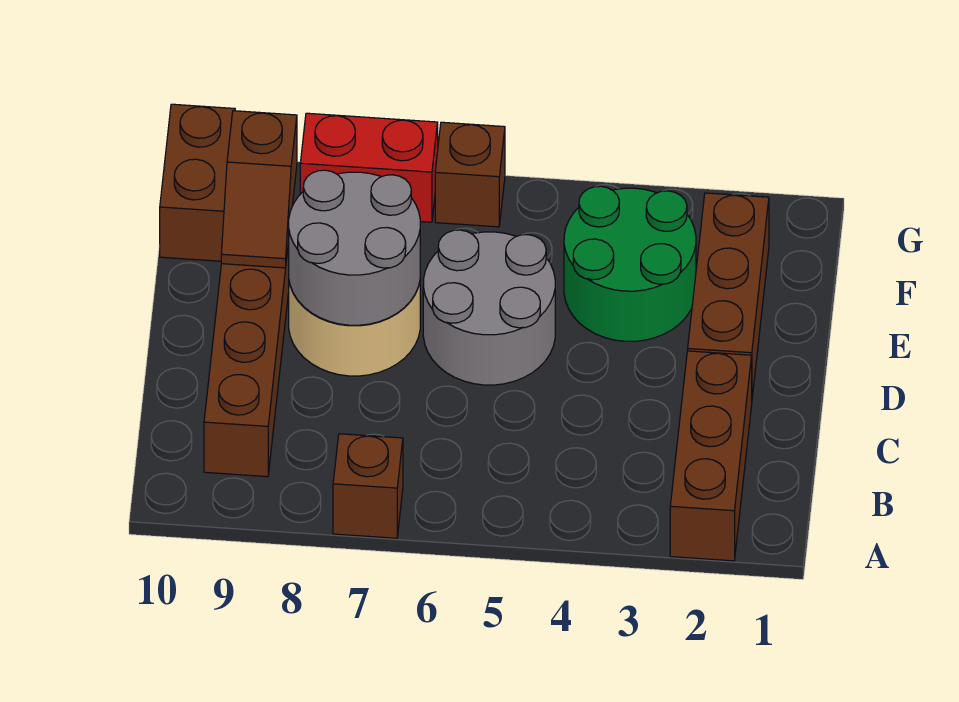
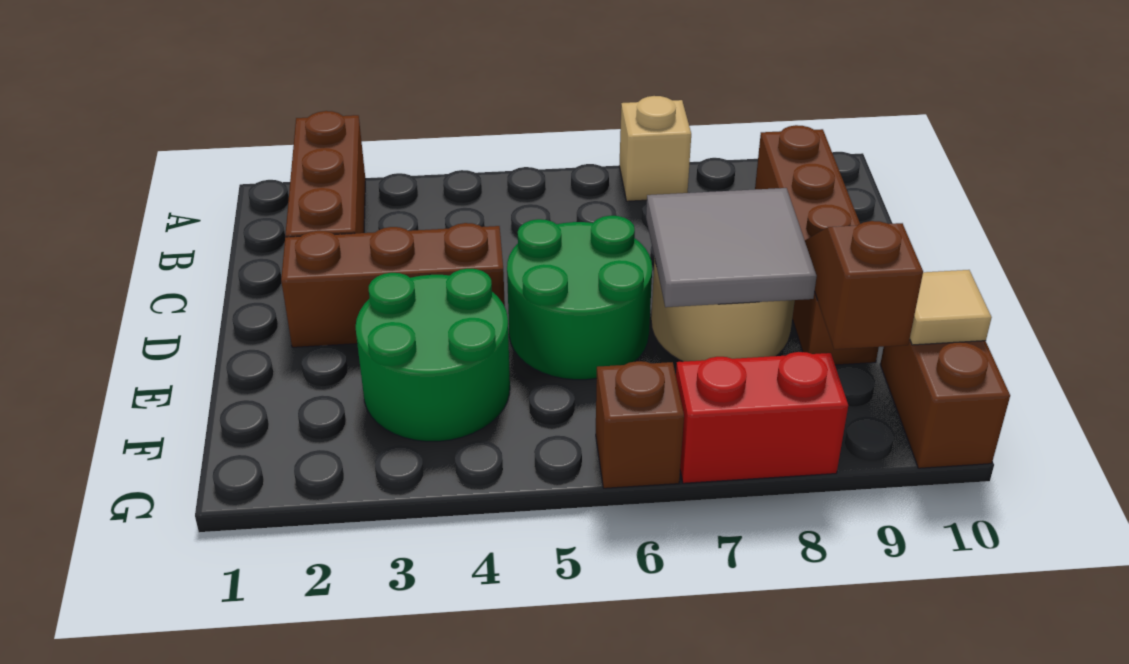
brown brick A7 level 1 -> tan brick A7 level 1
brown brick D2:F2 level 1 -> brown brick D2:D4 level 1
grey round brick D5:E6 level 1 -> green round brick D5:E6 level 1
grey round brick D7:E8 level 2 -> grey tile D7:E8 level 2
none -> tan tile F10 level 2

